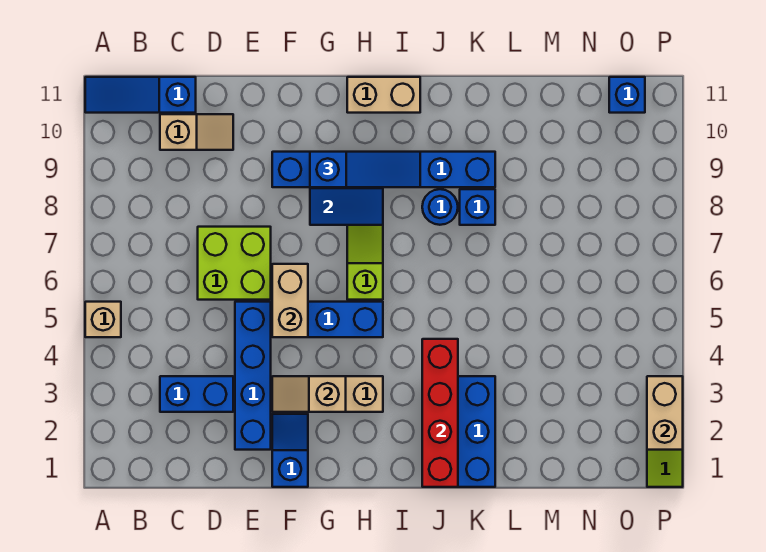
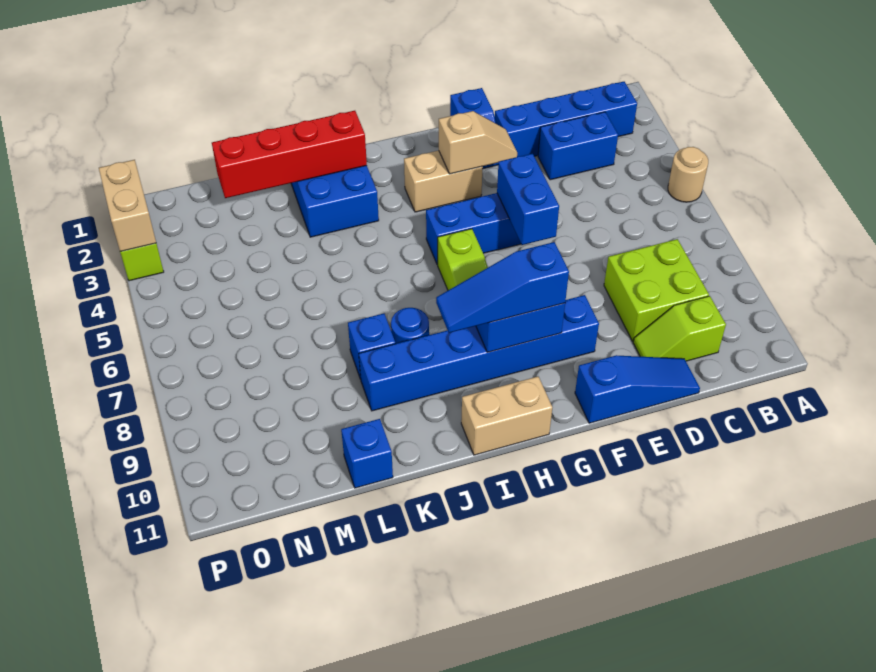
tan brick A5 level 1 -> tan round brick A5 level 1
blue slope A11:C11 level 1 top C -> blue slope D11:F11 level 1 top F
tan slope C10:D10 level 1 top C -> lime slope C10:D10 level 1 top C
lime brick D6:E7 level 1 -> lime brick C8:D9 level 1
blue brick E2:E5 level 1 -> blue brick B2:E2 level 1
tan brick F5:F6 level 2 -> blue brick F5:F6 level 2
red brick J1:J4 level 2 -> red brick J2:M2 level 2
blue brick O11 level 1 -> blue brick L11 level 1

